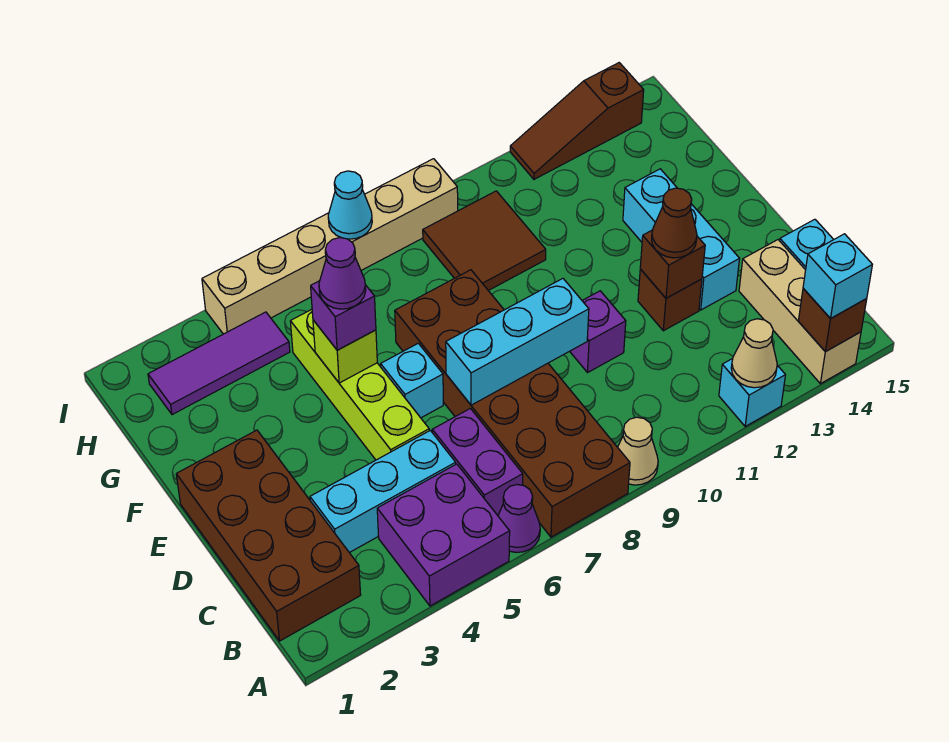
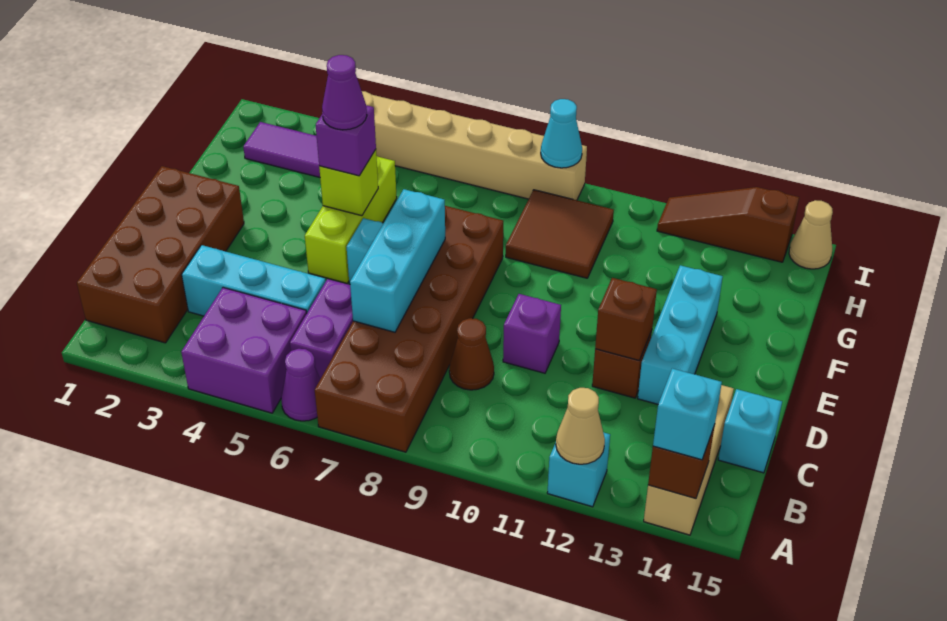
tan cone A9 level 1 -> tan cone I15 level 1
lime brick D5:G5 level 1 -> lime brick E5:G5 level 1
cyan brick D7:D9 level 2 -> cyan brick C7:E7 level 2
brown cone D12 level 3 -> brown cone C9 level 1
cyan cone I7 level 2 -> cyan cone I9 level 2

